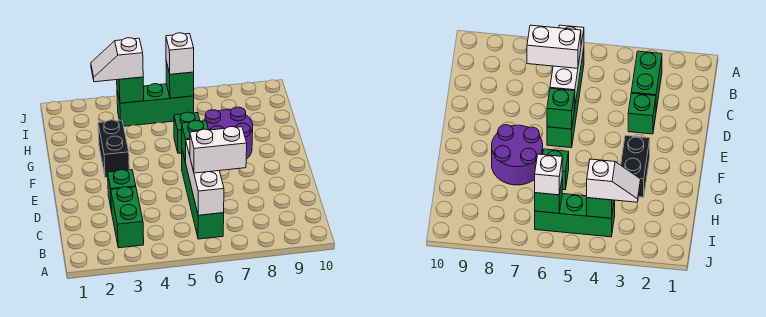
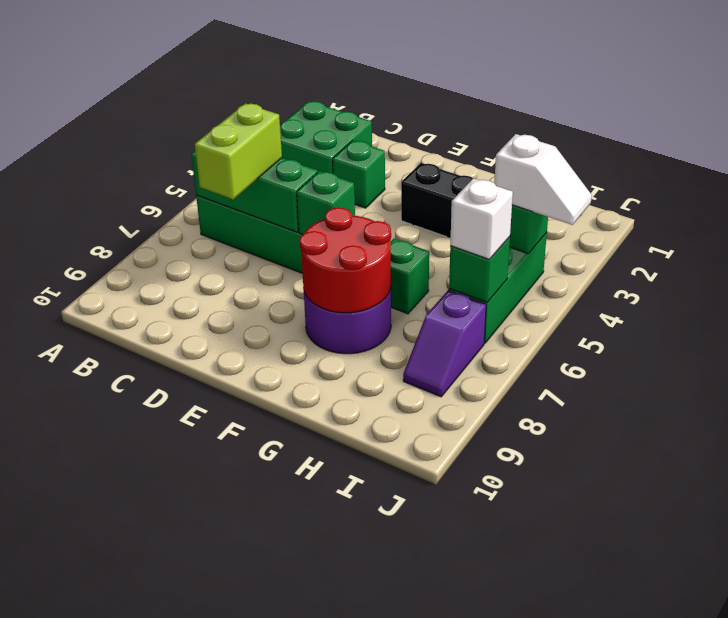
green brick B3:C3 level 1 -> green brick B2:C3 level 1
white brick B6:D6 level 2 -> green brick B6:D6 level 2
white brick C6:C7 level 3 -> lime brick C6:C7 level 3
none -> red round brick F7:G8 level 2
white slope I3:I4 level 3 top 4 -> white slope I4:J4 level 3 top I
none -> purple slope I7:I8 level 1 top 7

